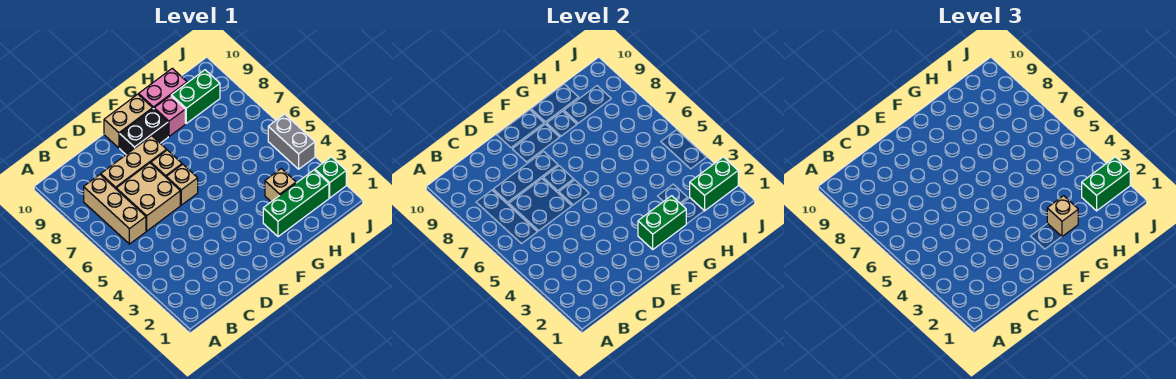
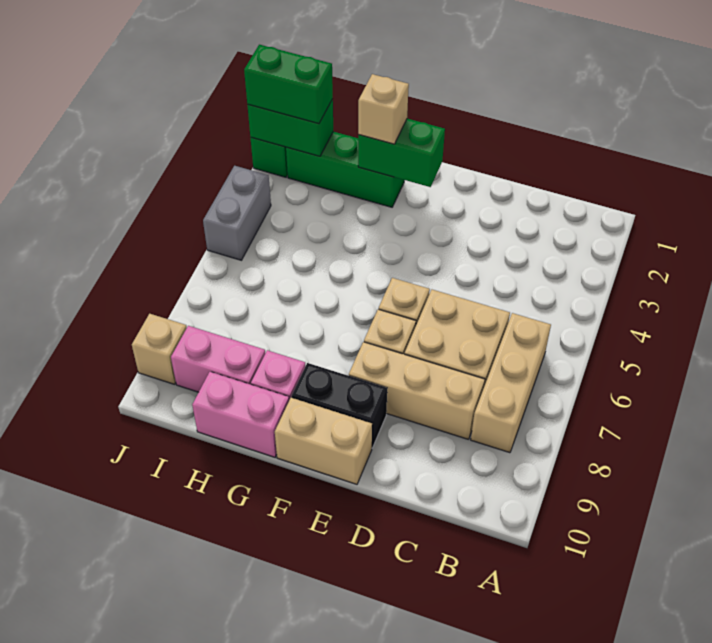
tan brick H3 level 1 -> tan brick J9 level 1
green brick H9:I9 level 1 -> pink brick H9:I9 level 1

